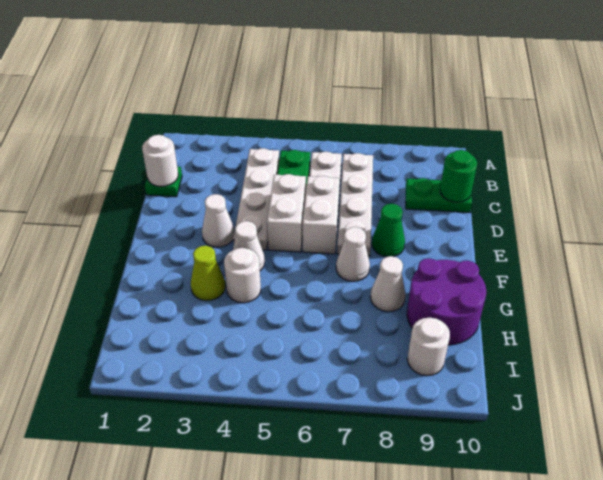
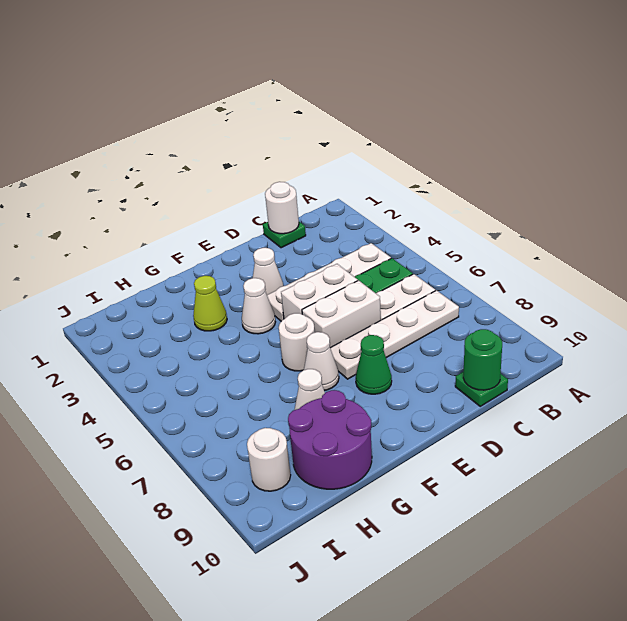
green plate C9:C10 level 1 -> green plate C10 level 1
white round brick G4 level 1 -> white round brick F6 level 1

